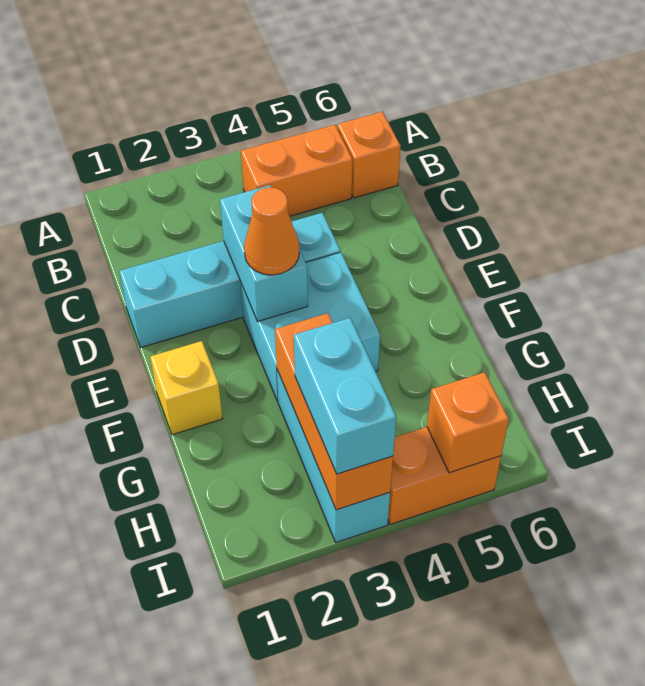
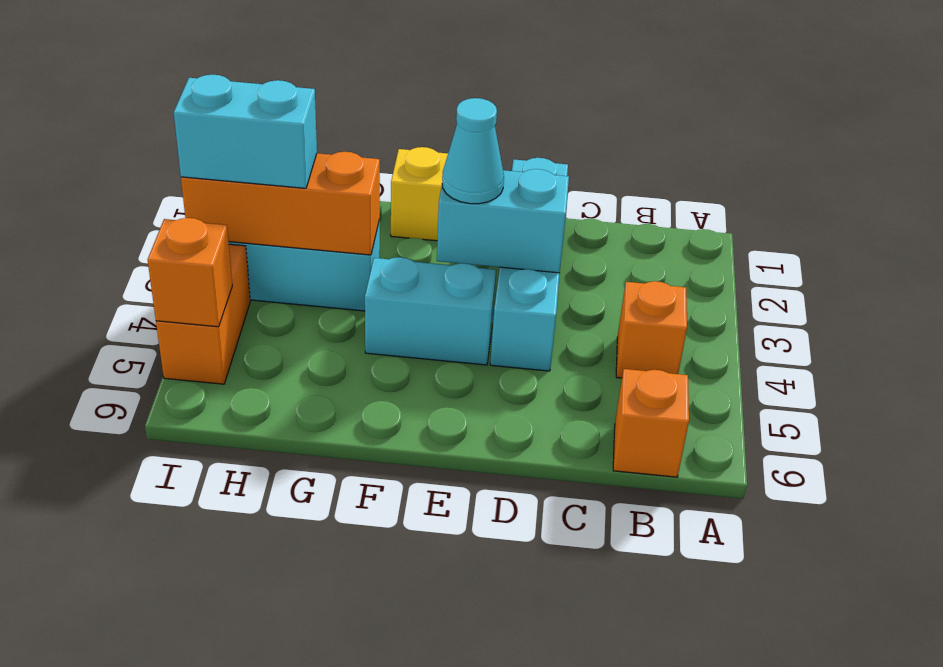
orange brick B4:B5 level 1 -> orange brick B4 level 1
cyan brick E3:F4 level 1 -> cyan brick E4:F4 level 1
orange cone E3 level 3 -> cyan cone E3 level 3

